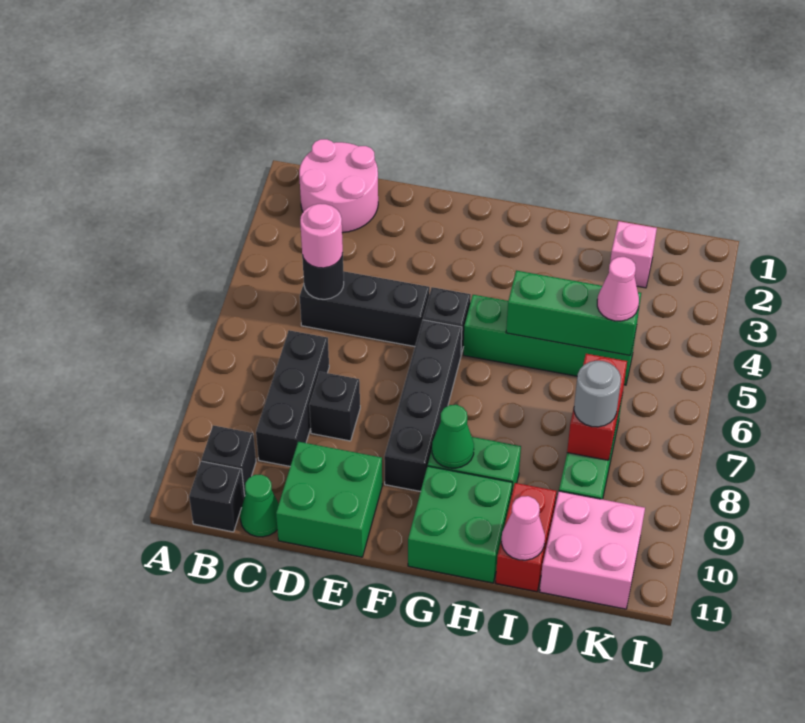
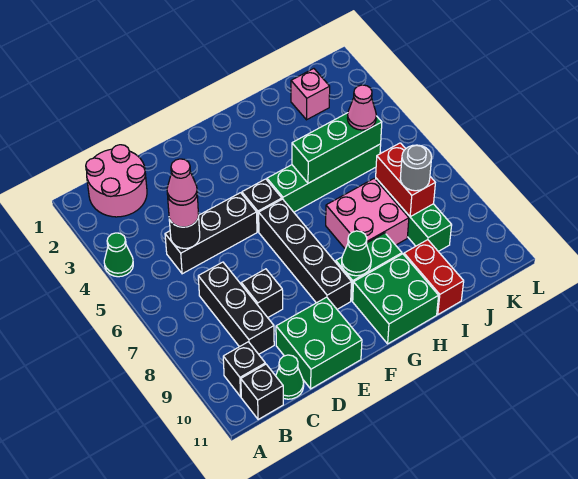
none -> green cone A4 level 1
pink cone I11 level 2 -> pink cone C5 level 4
pink brick J10:K11 level 1 -> pink brick H7:I8 level 1

